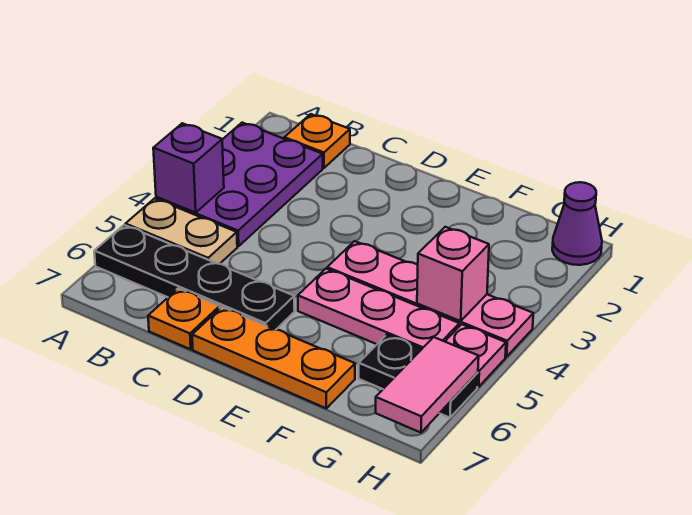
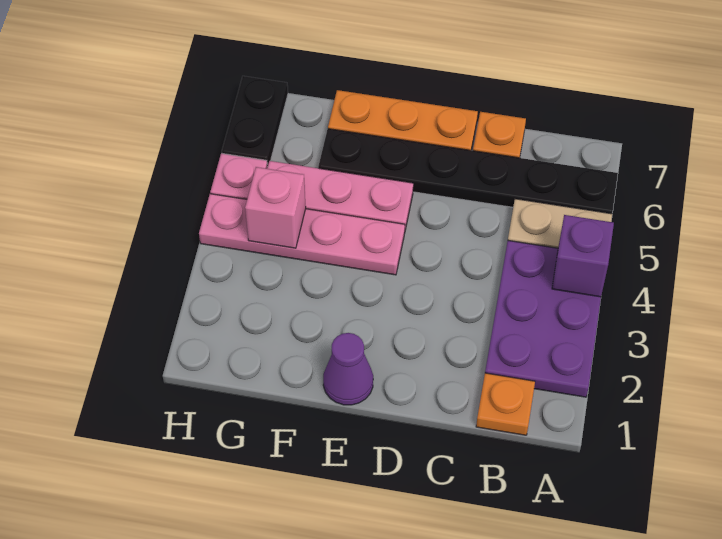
black plate A6:D6 level 1 -> black plate A6:F6 level 1
black plate G6:H6 level 1 -> black plate H6:H7 level 1
purple cone H1 level 1 -> purple cone E1 level 1
pink tile H6:H7 level 2 -> none

